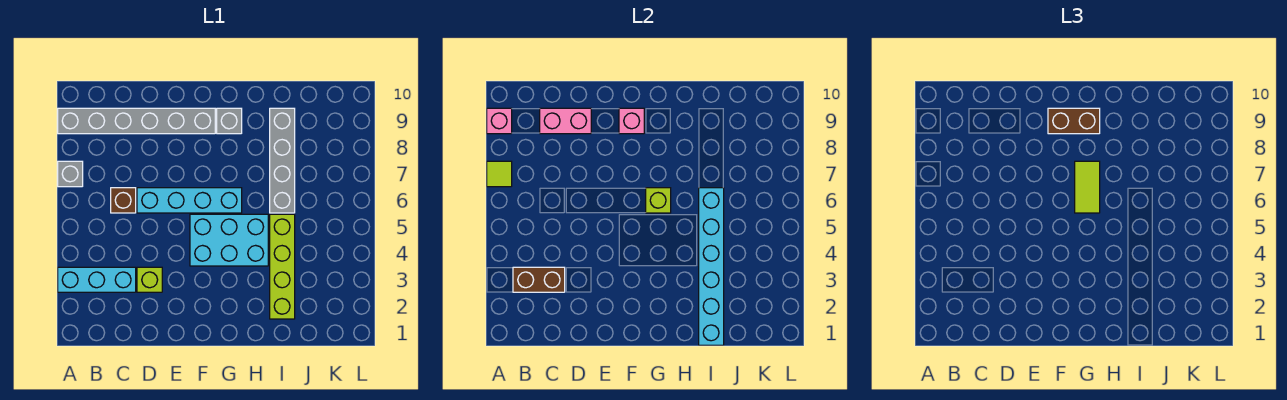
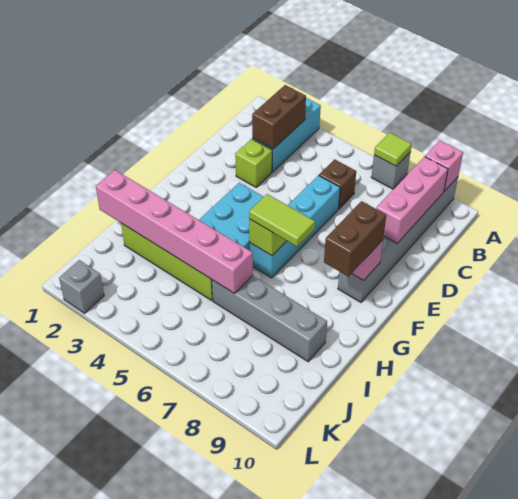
pink brick C9:D9 level 2 -> pink brick B9:D9 level 2
grey brick G9 level 1 -> grey brick L2 level 1
cyan brick I1:I6 level 2 -> pink brick I1:I6 level 2

